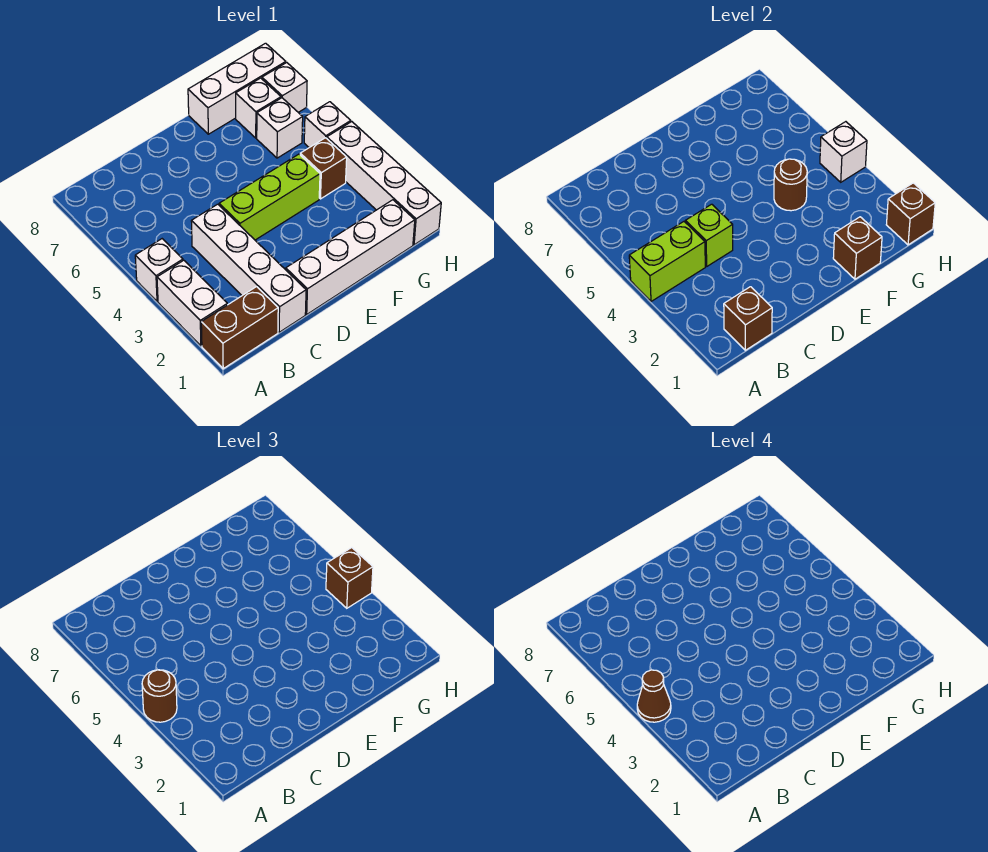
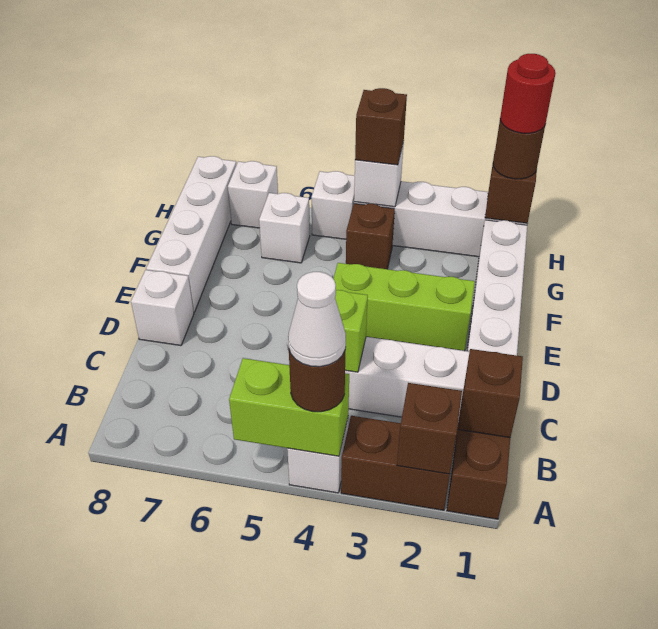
white brick A2:A3 level 1 -> brown brick A2:A3 level 1
lime brick A4:B4 level 2 -> lime brick A4:A5 level 2
brown cone A4 level 4 -> white cone A4 level 4
lime brick D4:F4 level 1 -> lime brick E2:E4 level 1
brown brick F1 level 2 -> brown brick A2 level 2
brown round brick F4 level 2 -> brown round brick H1 level 3
white brick F8:H8 level 1 -> white brick E8:H8 level 1
white brick G7 level 1 -> white brick D8 level 1
none -> red round brick H1 level 4

